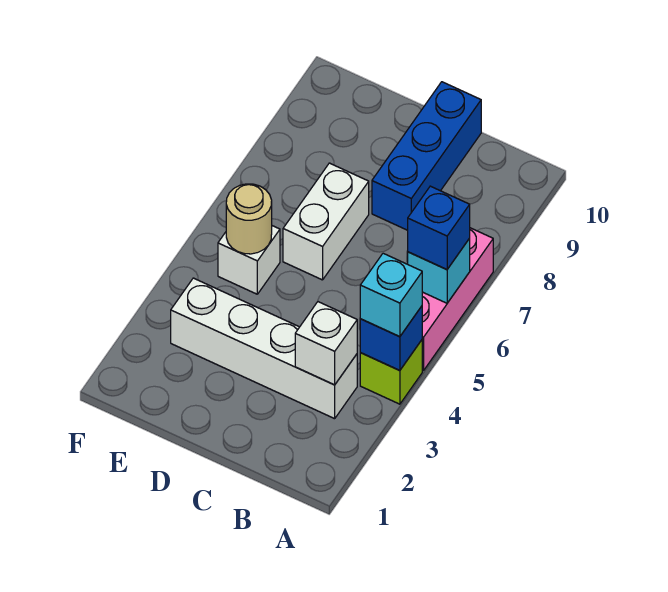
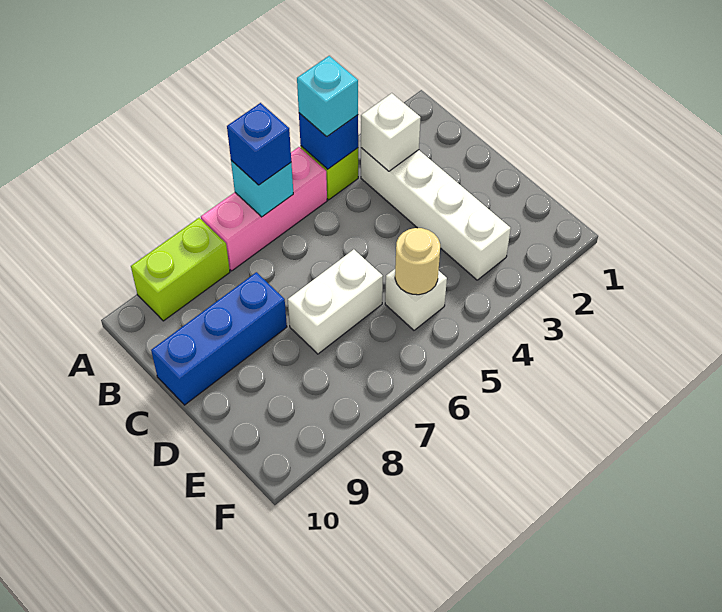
none -> lime brick A8:A9 level 1

